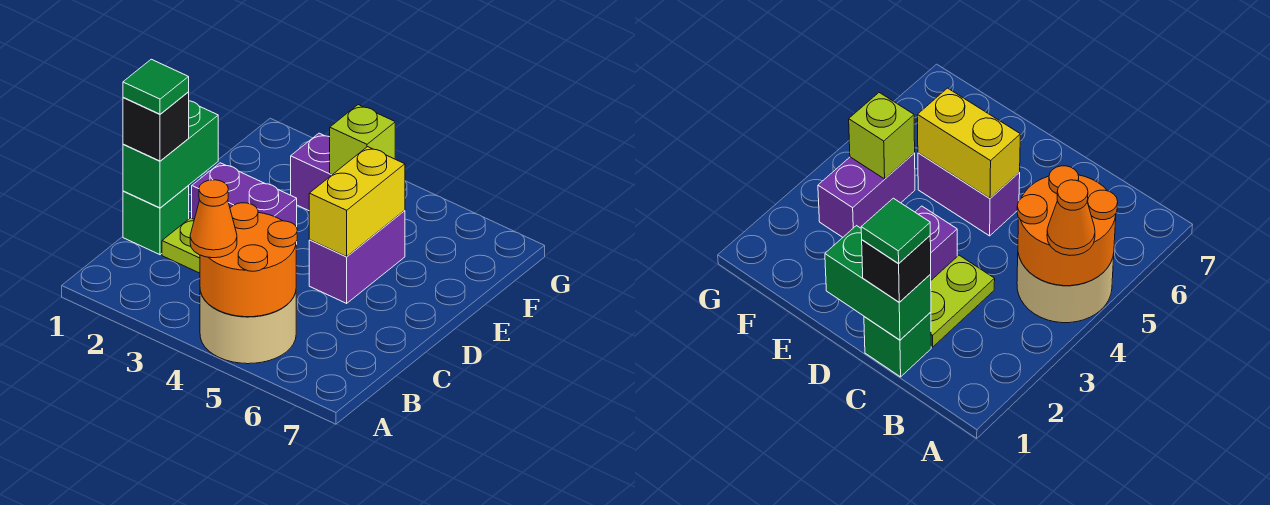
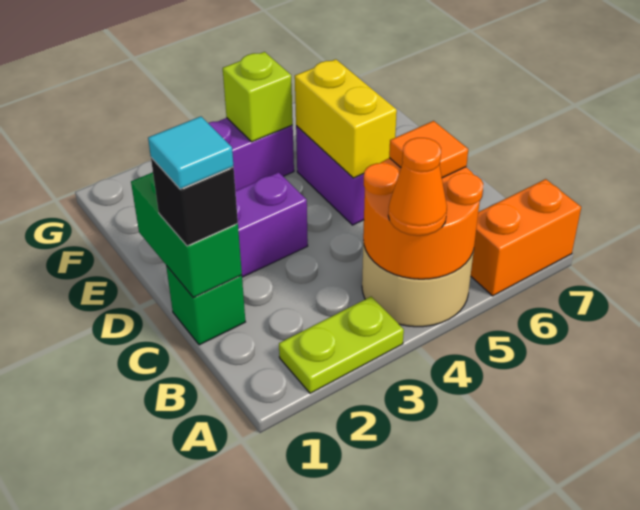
none -> orange brick A6:A7 level 1
none -> orange tile B5 level 3
green tile C1 level 4 -> cyan tile C1 level 4
lime plate C2:C3 level 1 -> lime plate A2:A3 level 1

